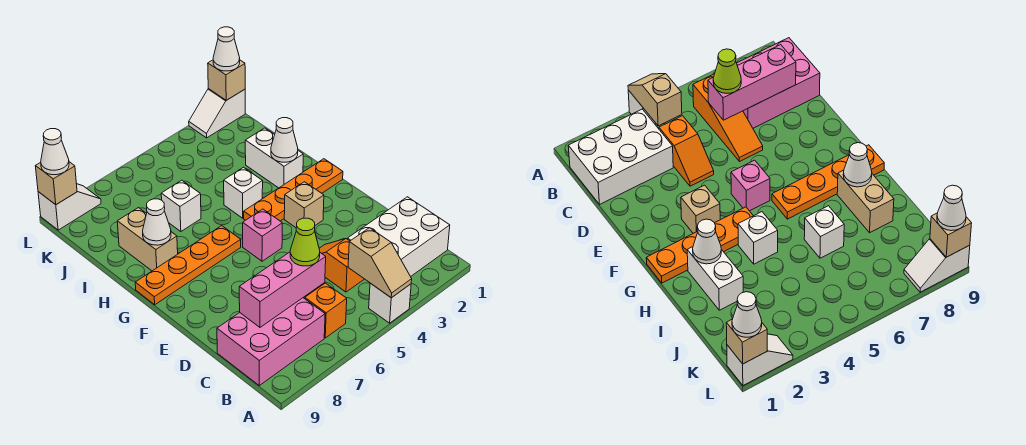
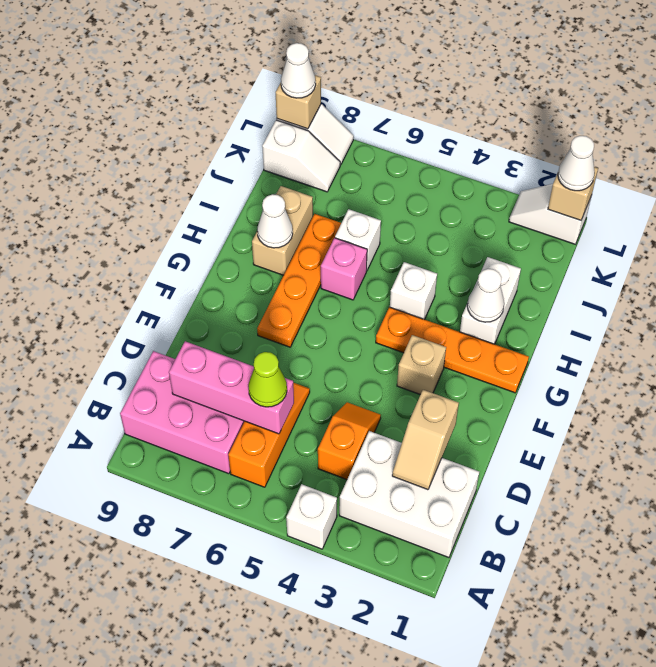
tan slope A4:B4 level 2 top B -> tan slope C2:D2 level 2 top D
pink brick F5 level 1 -> pink brick H6 level 1
orange plate G6:G9 level 1 -> orange plate F7:I7 level 1
none -> white slope K8:K9 level 1 top 9

